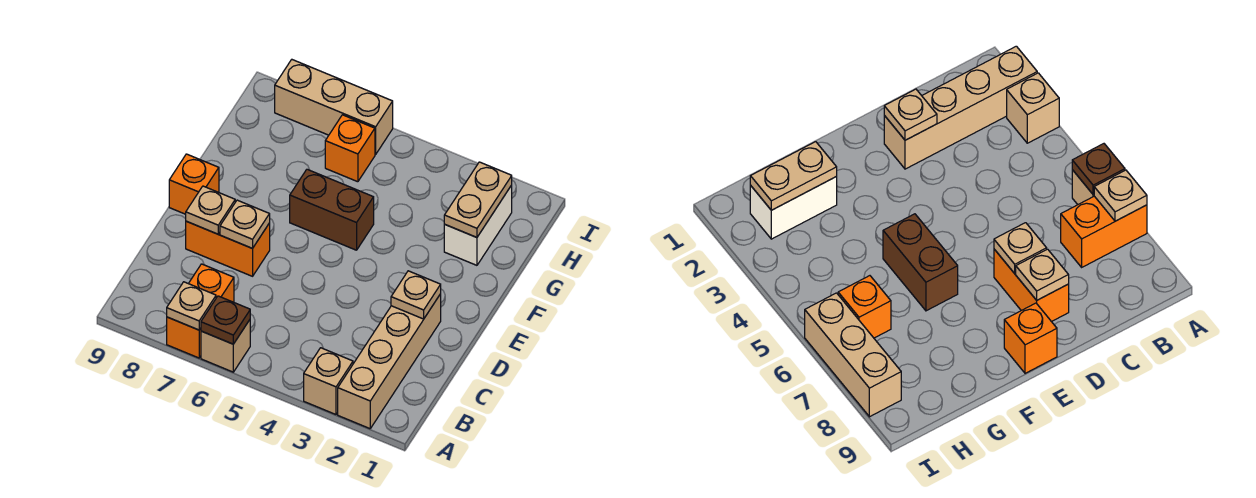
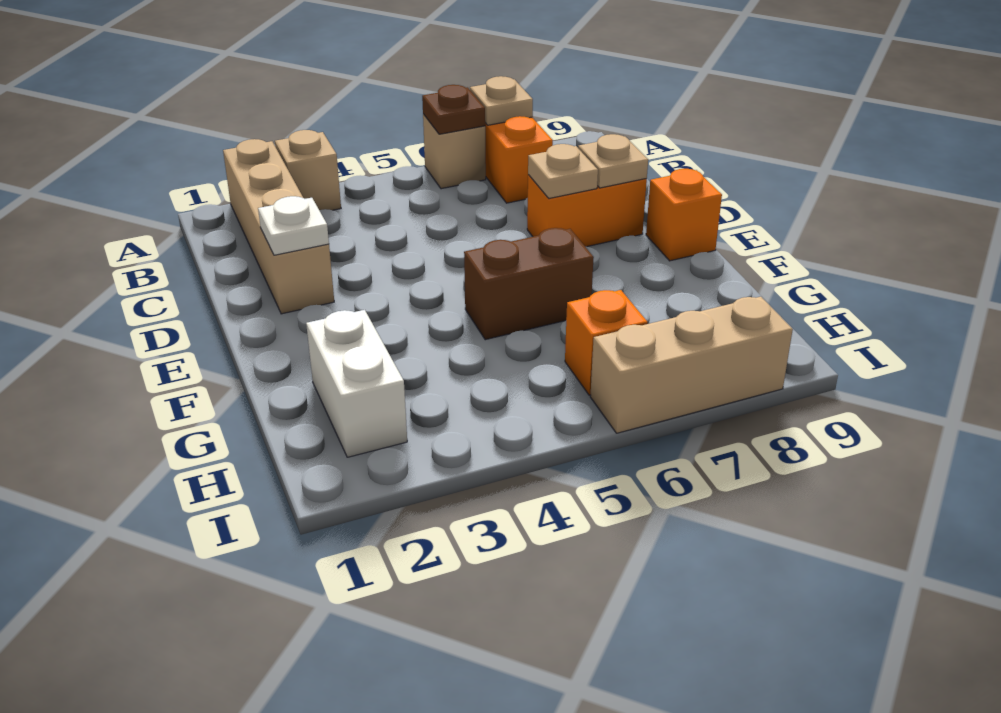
tan plate D2 level 2 -> white plate D2 level 2
tan plate G2:H2 level 2 -> none

